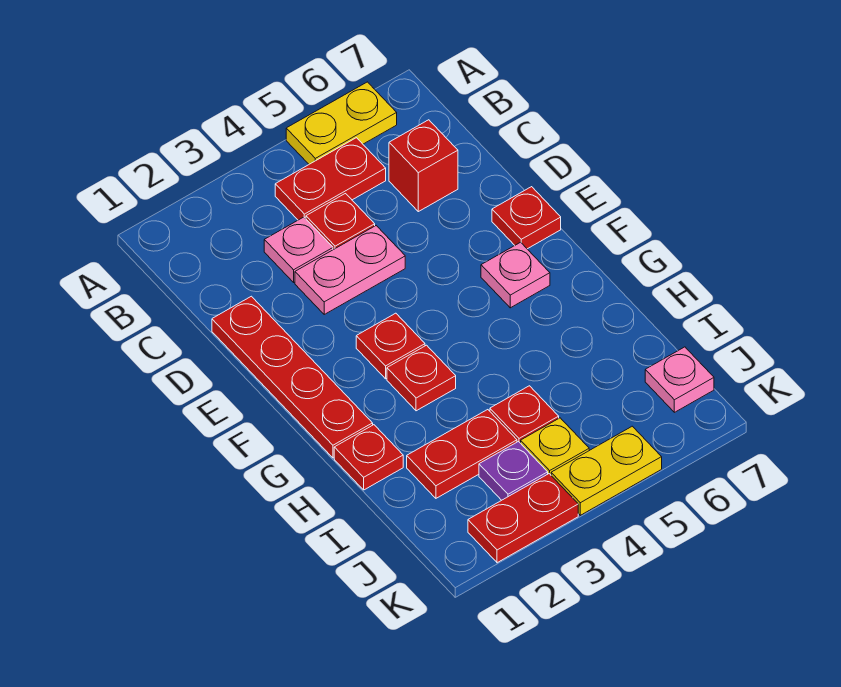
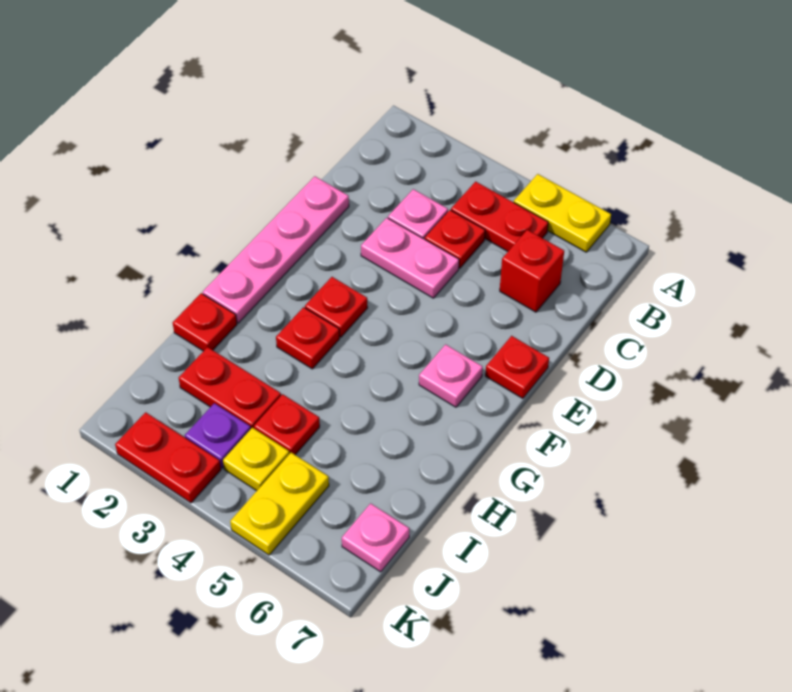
red plate D1:G1 level 1 -> pink plate D1:G1 level 1
yellow plate K4:K5 level 1 -> yellow plate J5:K5 level 1

